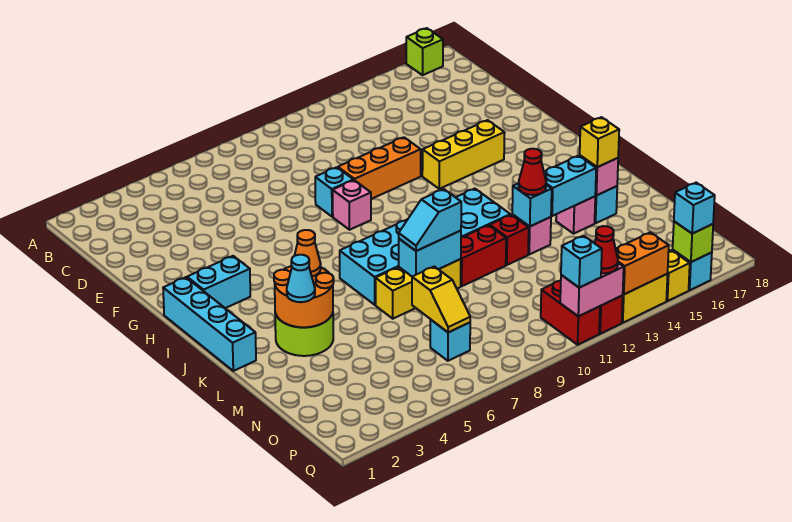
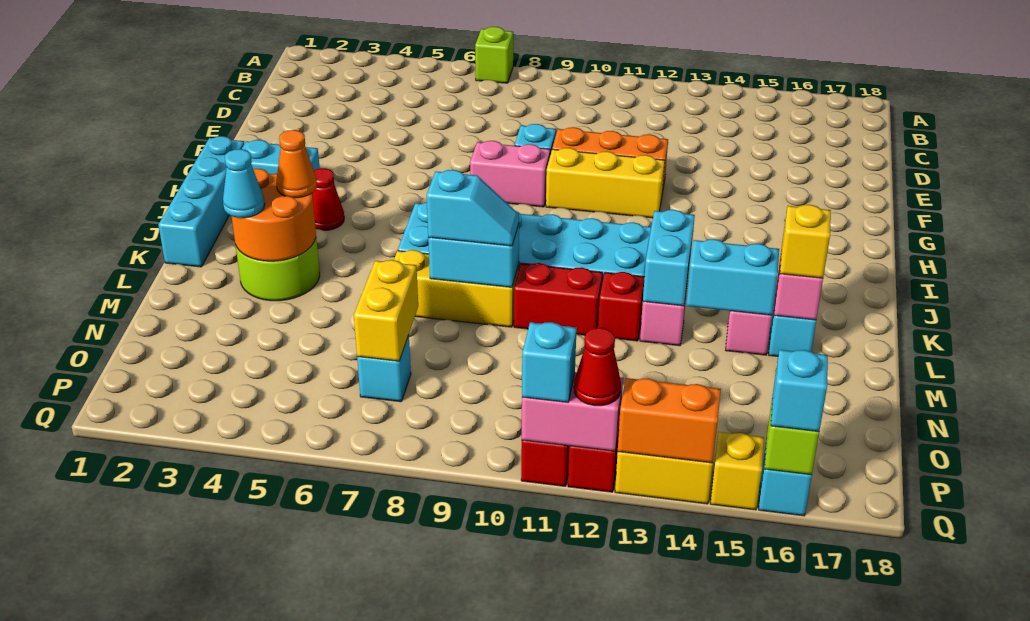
lime brick A17 level 1 -> lime brick A7 level 1
pink brick G9 level 1 -> pink brick G8:G9 level 1
yellow brick G13:G15 level 1 -> yellow brick G10:G12 level 1
cyan slope L8:L9 level 3 top 9 -> cyan slope L8:L9 level 3 top 8
cyan brick L13 level 2 -> cyan brick K13:L13 level 2
red cone L13 level 3 -> red cone I4 level 1
yellow slope N7:O7 level 2 top N -> yellow brick N7:O7 level 2

